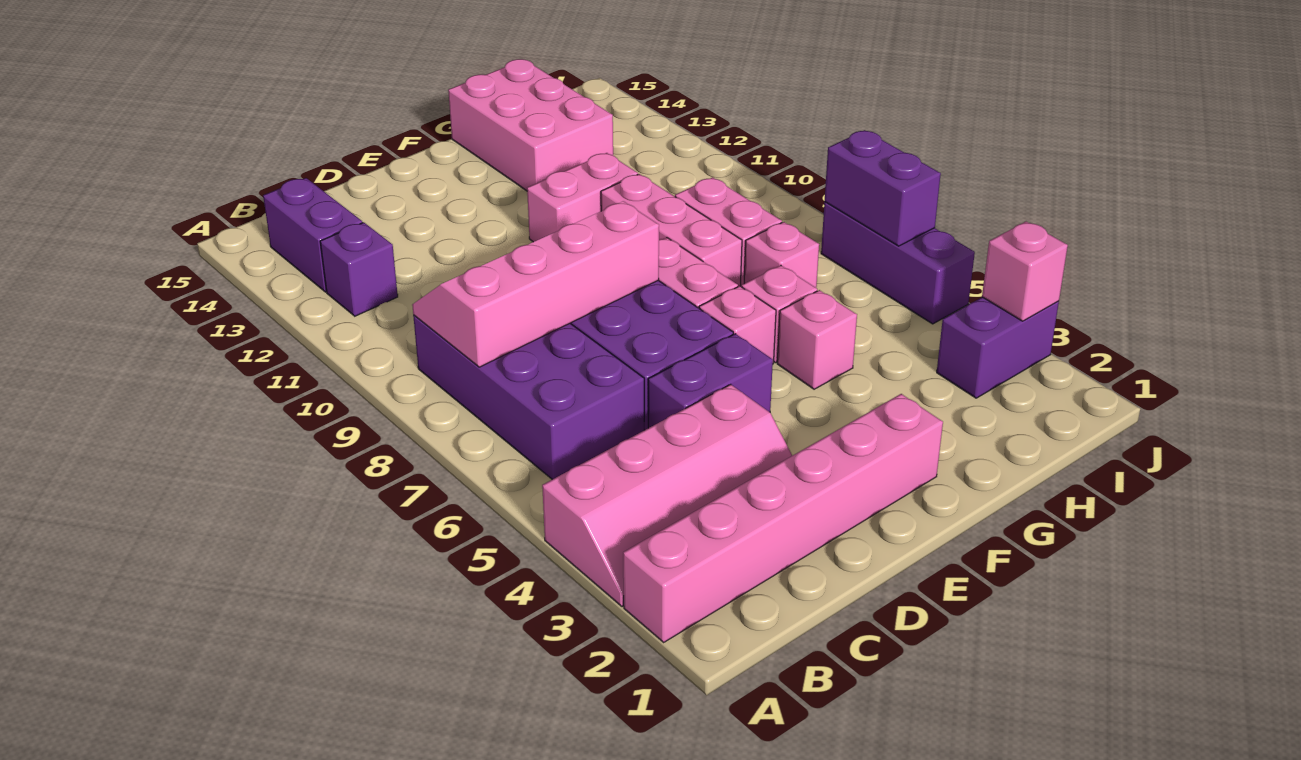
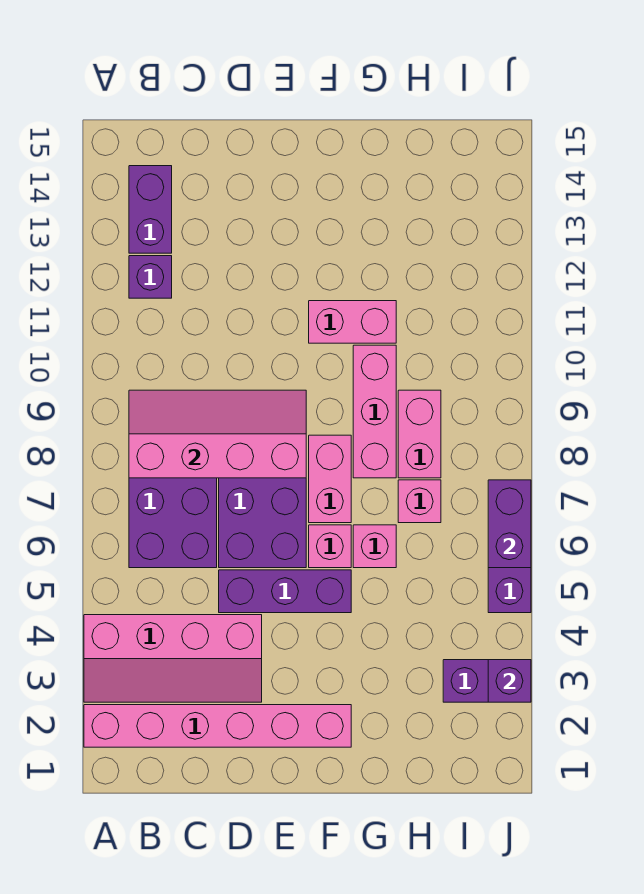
purple brick D5:E5 level 1 -> purple brick D5:F5 level 1
pink brick G5 level 1 -> none
pink brick G13:H15 level 1 -> none
pink brick J3 level 2 -> purple brick J3 level 2

